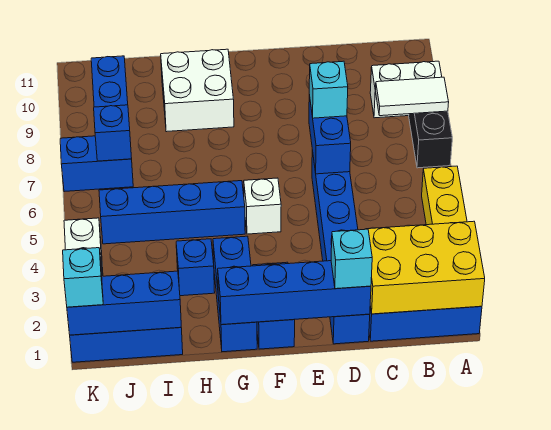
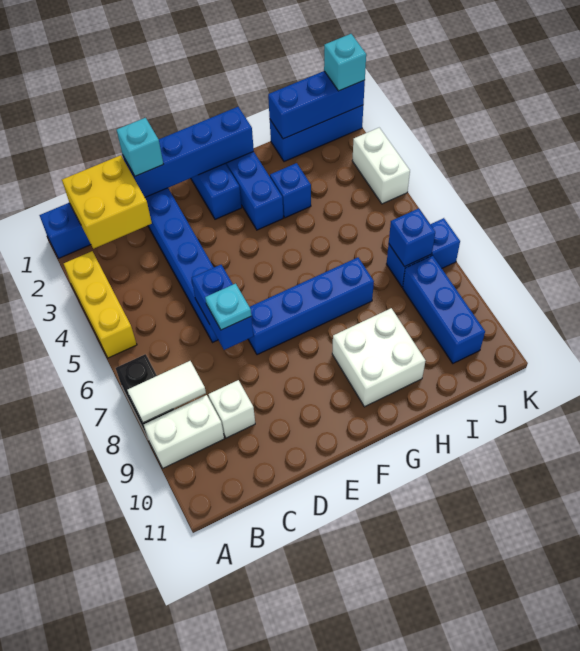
yellow brick A1:C2 level 2 -> yellow brick B1:C2 level 2
cyan brick D7 level 3 -> cyan plate D7 level 3
white brick F5 level 1 -> white brick C9 level 1
blue brick G5:J5 level 1 -> blue brick E7:H7 level 1

